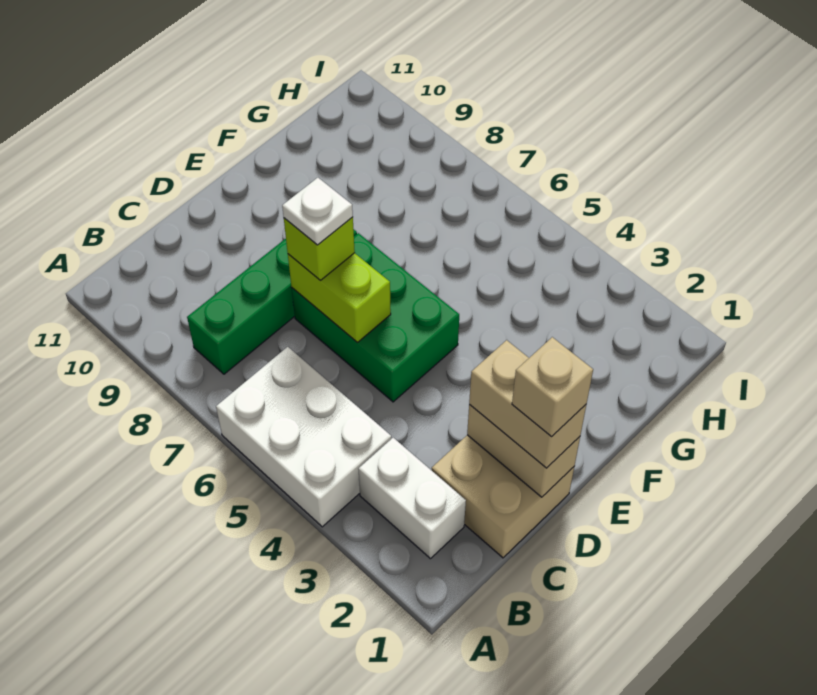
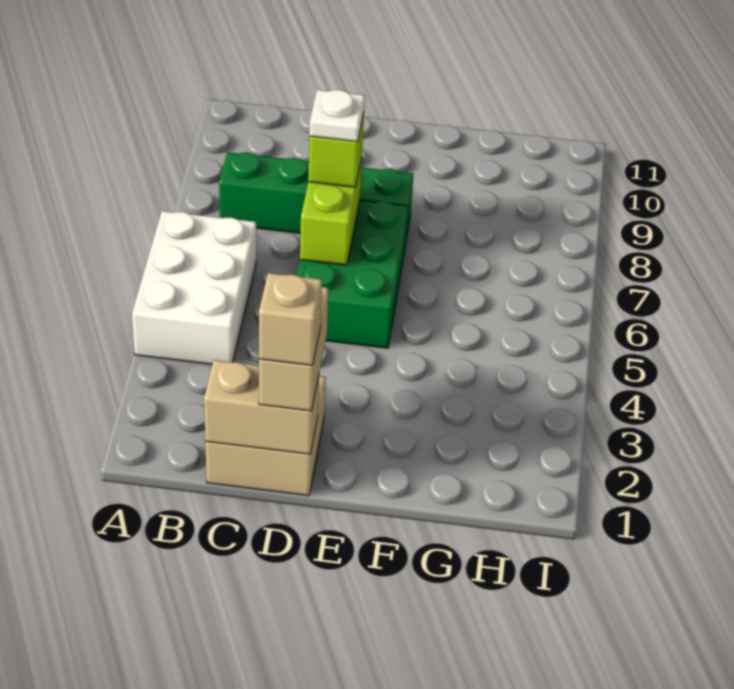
white brick B2:B3 level 1 -> none
tan brick D1:D2 level 2 -> tan brick C1:D1 level 2

